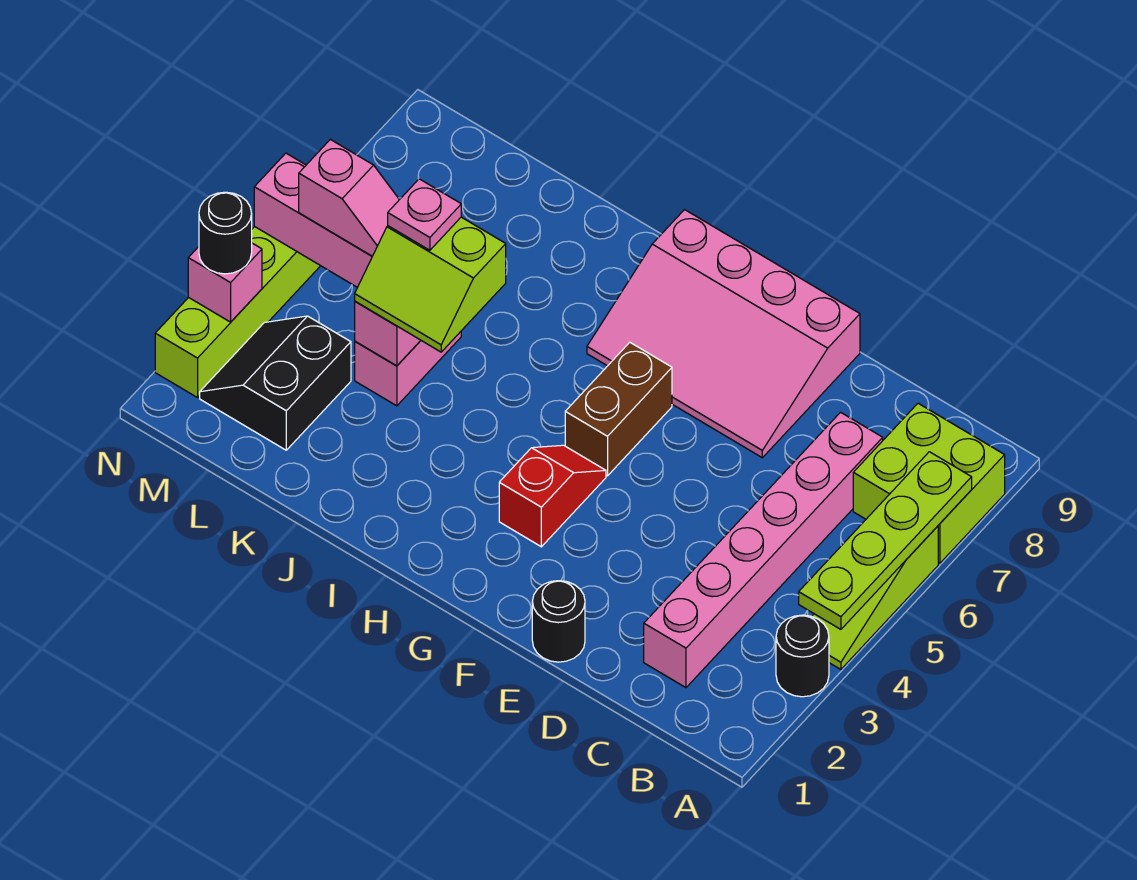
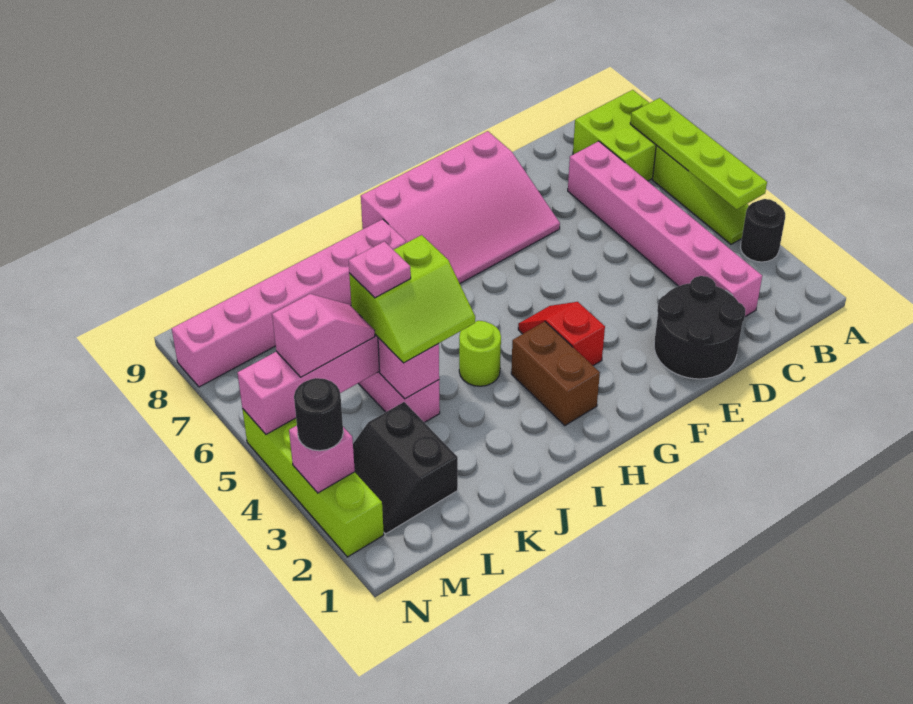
black round brick E1 level 1 -> black round brick D1:E2 level 1
brown brick G5:G6 level 1 -> brown brick H2:H3 level 1
none -> lime round brick I4 level 1
none -> pink brick I8:N8 level 1

